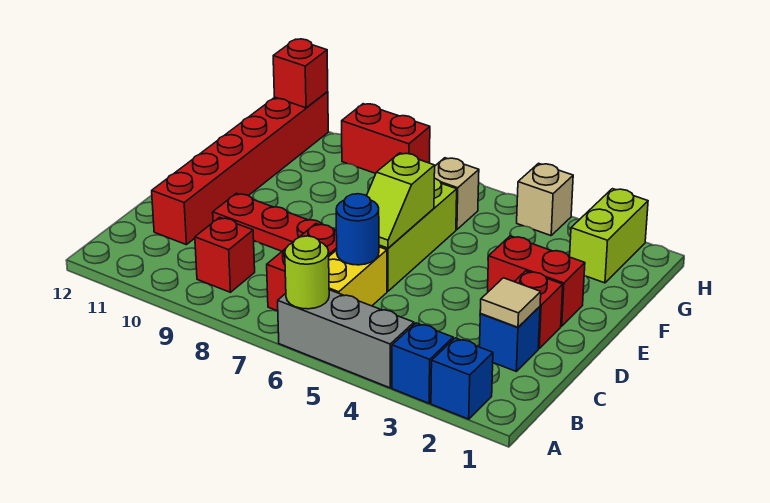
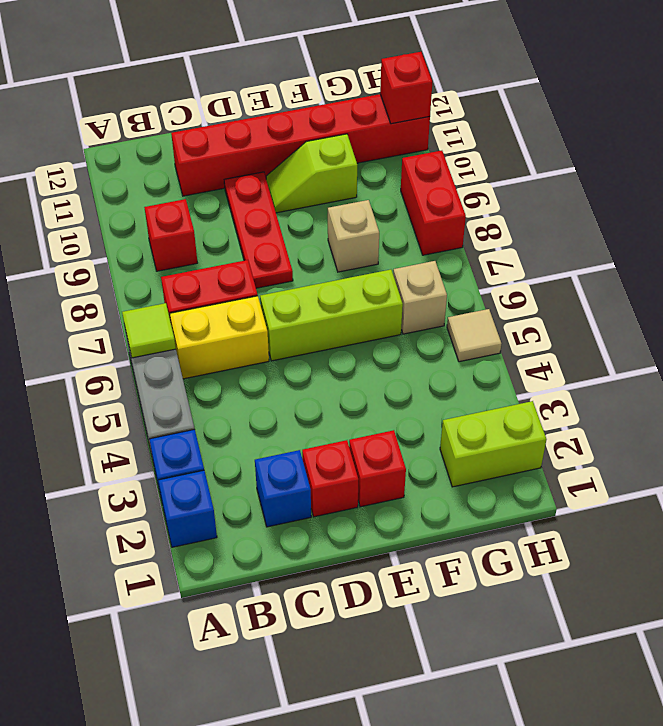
lime round brick A6 level 2 -> lime tile A6 level 2
tan tile C2 level 2 -> tan tile H5 level 1
blue round brick C6 level 2 -> none
lime slope D6:E6 level 2 top E -> lime slope E10:F10 level 1 top F
red brick E2:E3 level 1 -> red brick E2 level 1
tan brick H4 level 1 -> tan brick F8 level 1

